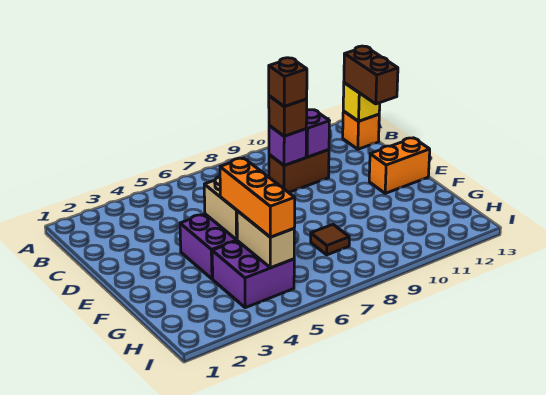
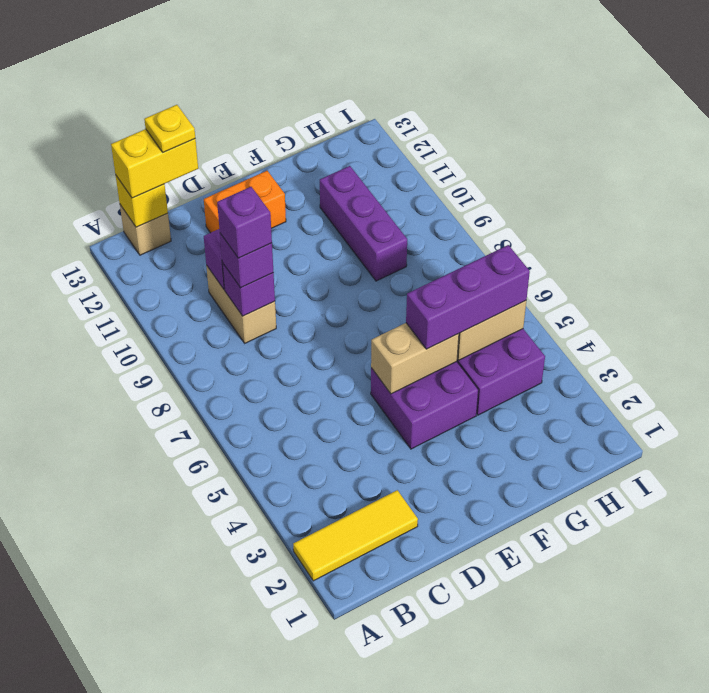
none -> yellow tile A2:C2 level 1
orange brick B13 level 1 -> tan brick B13 level 1
brown brick B13:C13 level 3 -> yellow brick B13:C13 level 3
brown brick C9:C10 level 1 -> tan brick C9:C10 level 1
brown brick C9 level 3 -> purple brick C9 level 3
brown brick C9 level 4 -> purple brick C9 level 4
none -> yellow plate C13 level 4
orange brick E12:E13 level 1 -> orange brick D12:E12 level 1
orange brick F5:H5 level 3 -> purple brick F5:H5 level 3
brown tile G8 level 1 -> none
none -> purple brick G9:G11 level 1

